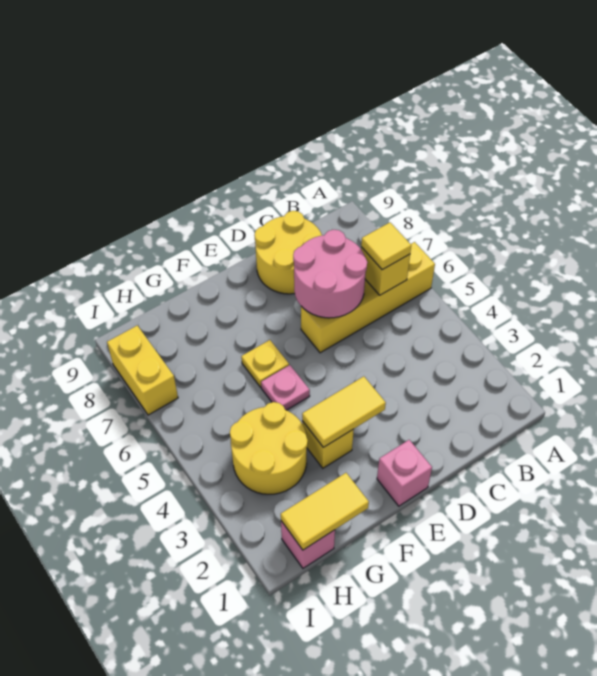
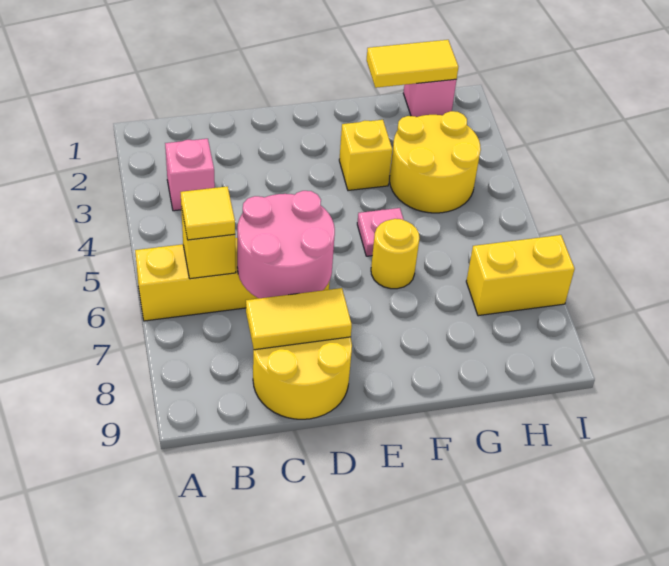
pink brick E1 level 1 -> pink brick B3 level 1
yellow tile E3:F3 level 2 -> yellow tile C8:D8 level 2
yellow plate F6 level 1 -> yellow round brick F6 level 1
yellow brick I7:I8 level 1 -> yellow brick H7:I7 level 1

